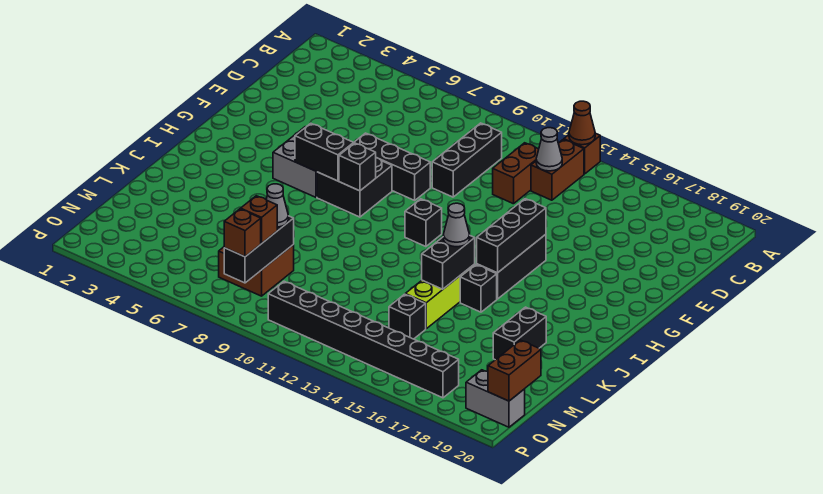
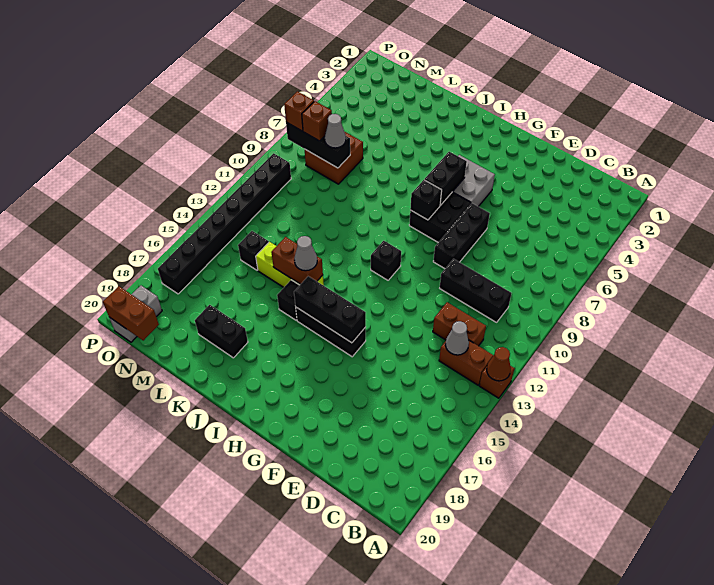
black brick J14:K14 level 2 -> brown brick J14:K14 level 2

